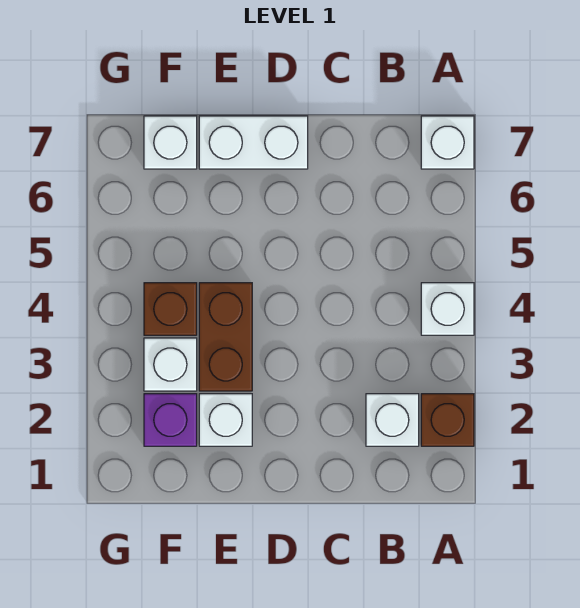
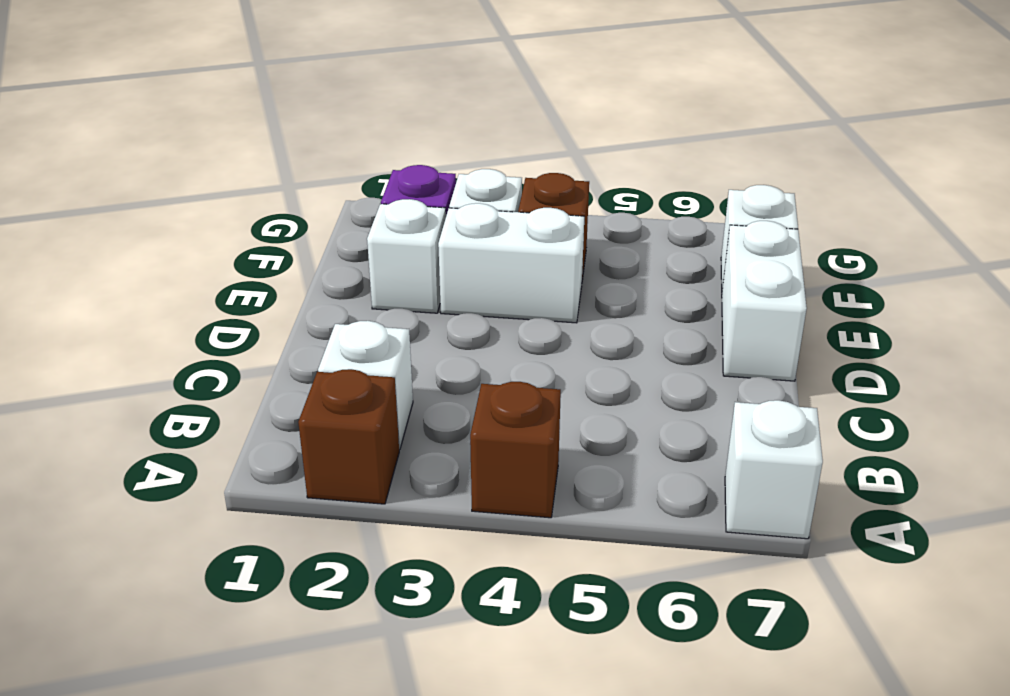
white brick A4 level 1 -> brown brick A4 level 1
brown brick E3:E4 level 1 -> white brick E3:E4 level 1

